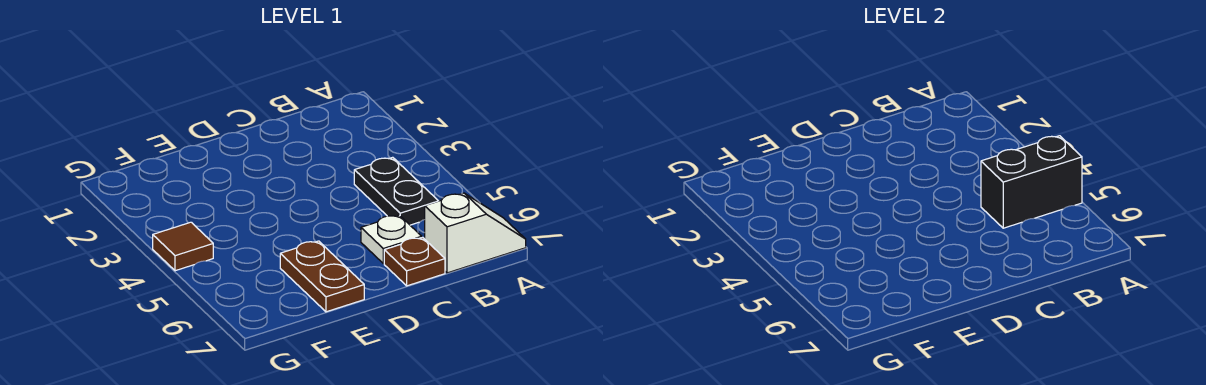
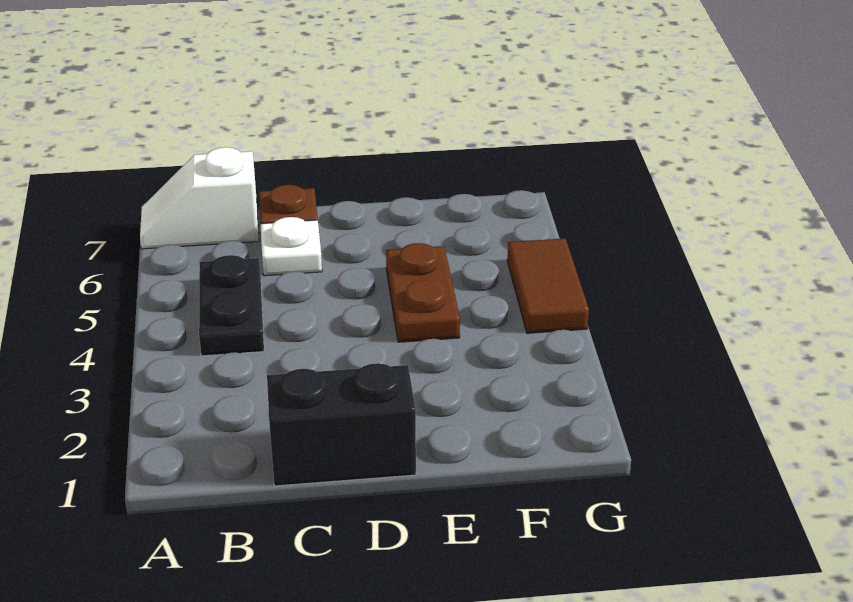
black brick A5:B5 level 2 -> black brick C1:D1 level 1
brown plate E6:E7 level 1 -> brown plate E4:E5 level 1
brown tile G4 level 1 -> brown tile G4:G5 level 1

